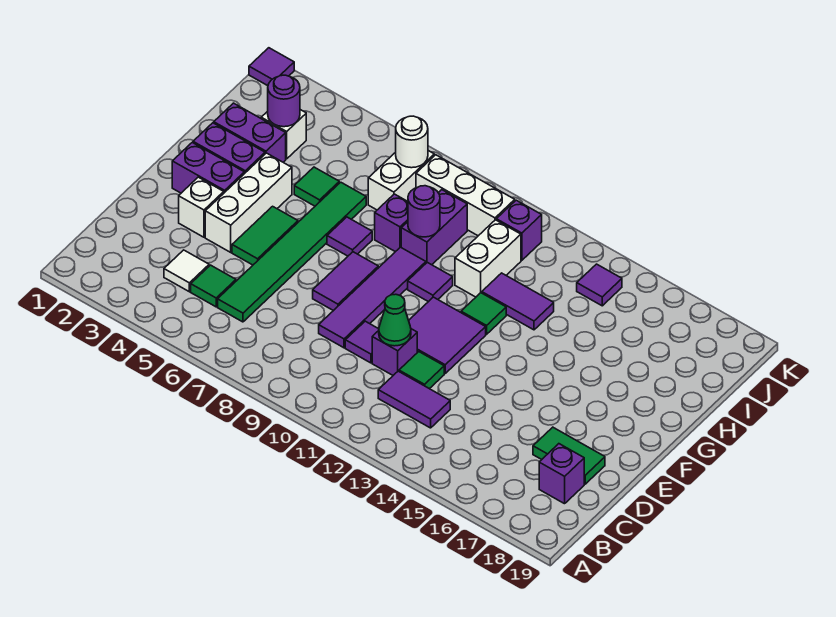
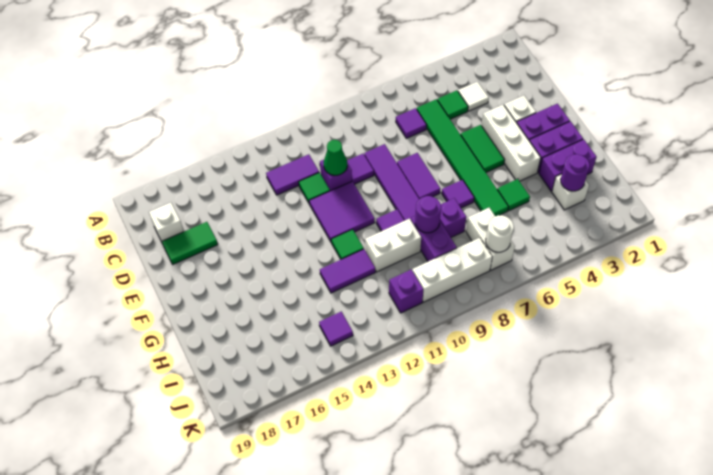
purple brick C18 level 1 -> white brick C18 level 1
white brick H11:I11 level 1 -> white brick H10:H11 level 1
purple tile K1 level 1 -> purple tile C7 level 1

